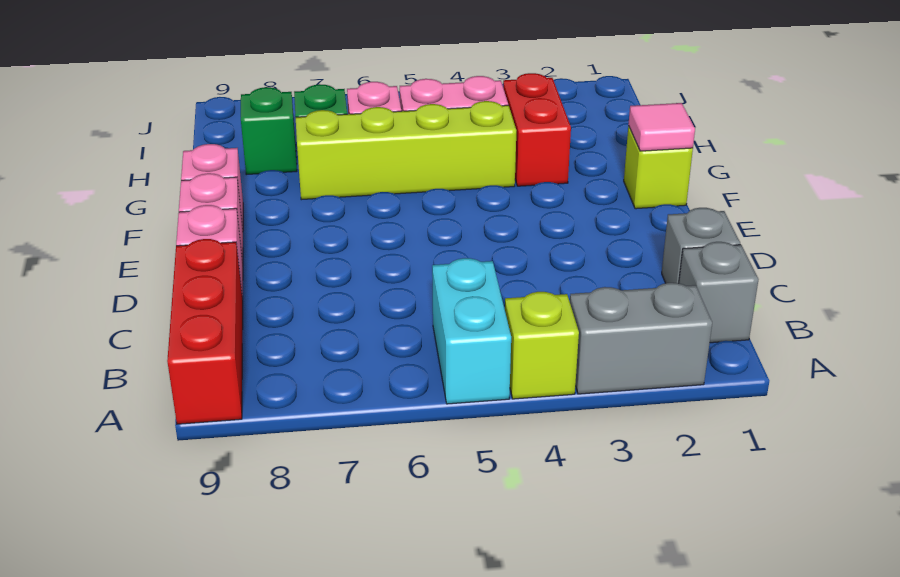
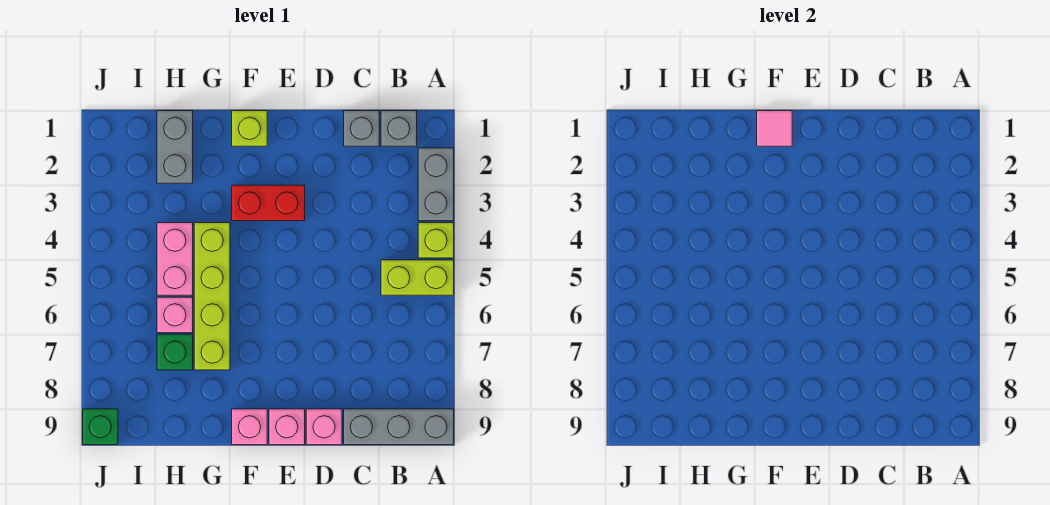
cyan brick A5:B5 level 1 -> lime brick A5:B5 level 1
red brick A9:C9 level 1 -> grey brick A9:C9 level 1
red brick G3:H3 level 1 -> red brick E3:F3 level 1
none -> grey brick H1:H2 level 1
green brick H8 level 1 -> green brick J9 level 1

